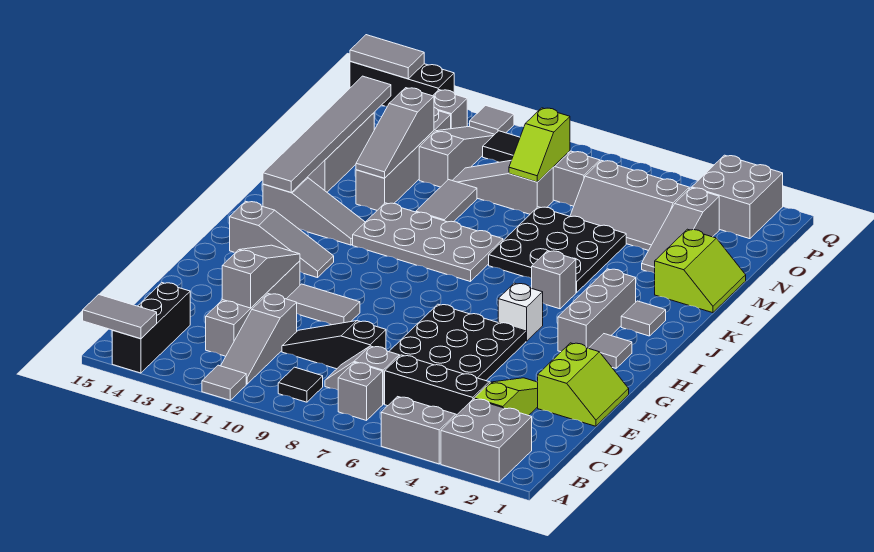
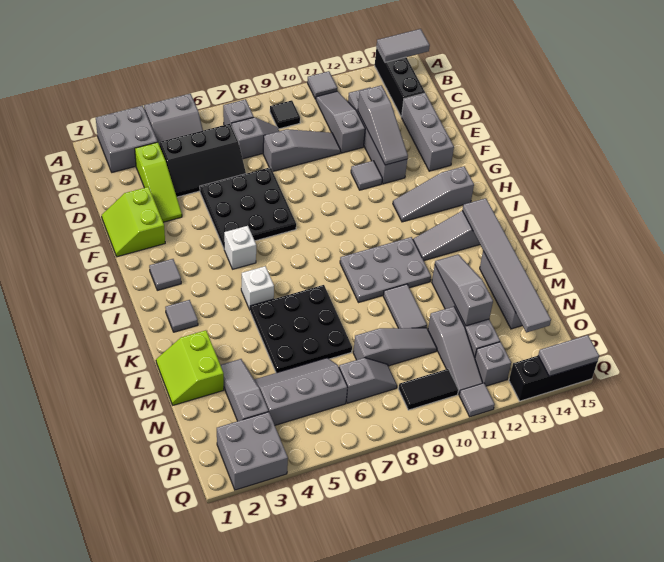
black slope D8:D10 level 1 top 8 -> grey slope D8:D10 level 1 top 8
grey tile F10:F11 level 1 -> grey tile F11 level 1
grey brick H3:J3 level 1 -> grey brick D14:F14 level 1
grey brick J5 level 1 -> white brick J5 level 1
grey plate J8:K11 level 1 -> grey plate J9:K11 level 1
lime slope N8:O8 level 2 top O -> none

